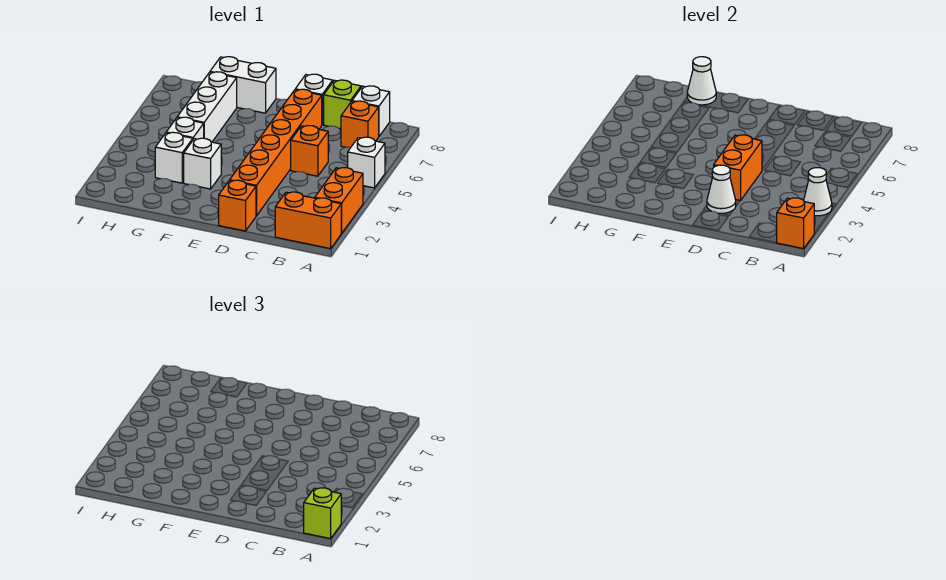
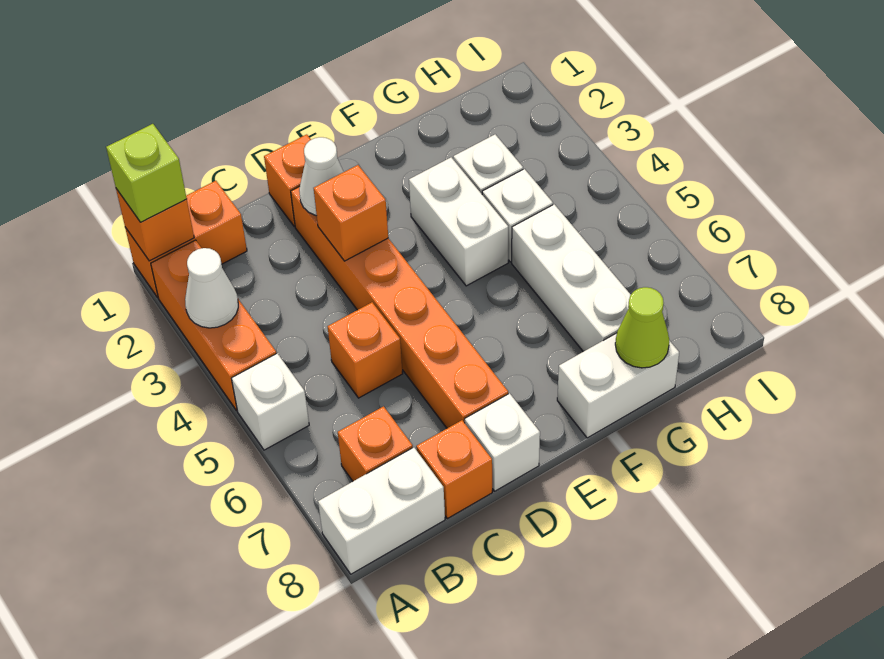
orange brick A2:A3 level 1 -> orange brick A2:A4 level 1
white brick B8 level 1 -> white brick A8:B8 level 1
lime brick C8 level 1 -> orange brick C8 level 1
orange brick D3:D4 level 2 -> orange brick D3 level 2
white brick F3 level 1 -> white brick F3:F4 level 1
white cone G8 level 2 -> lime cone G8 level 2

